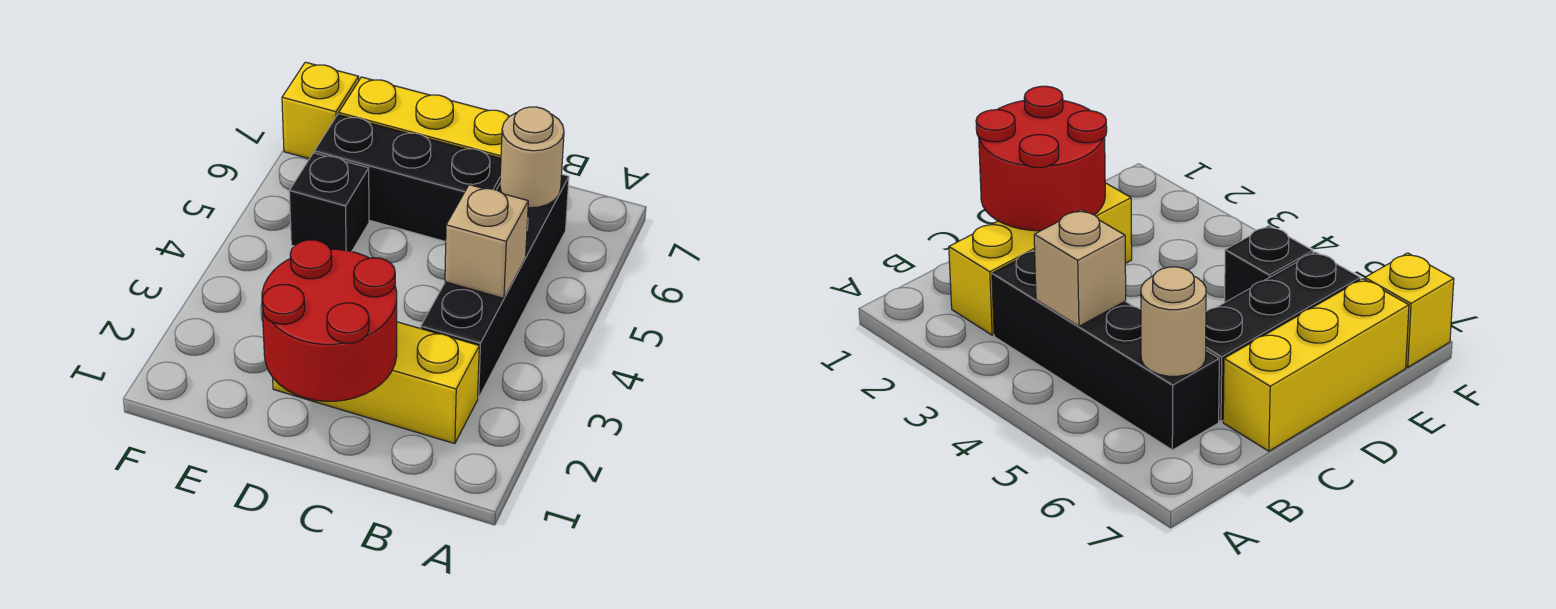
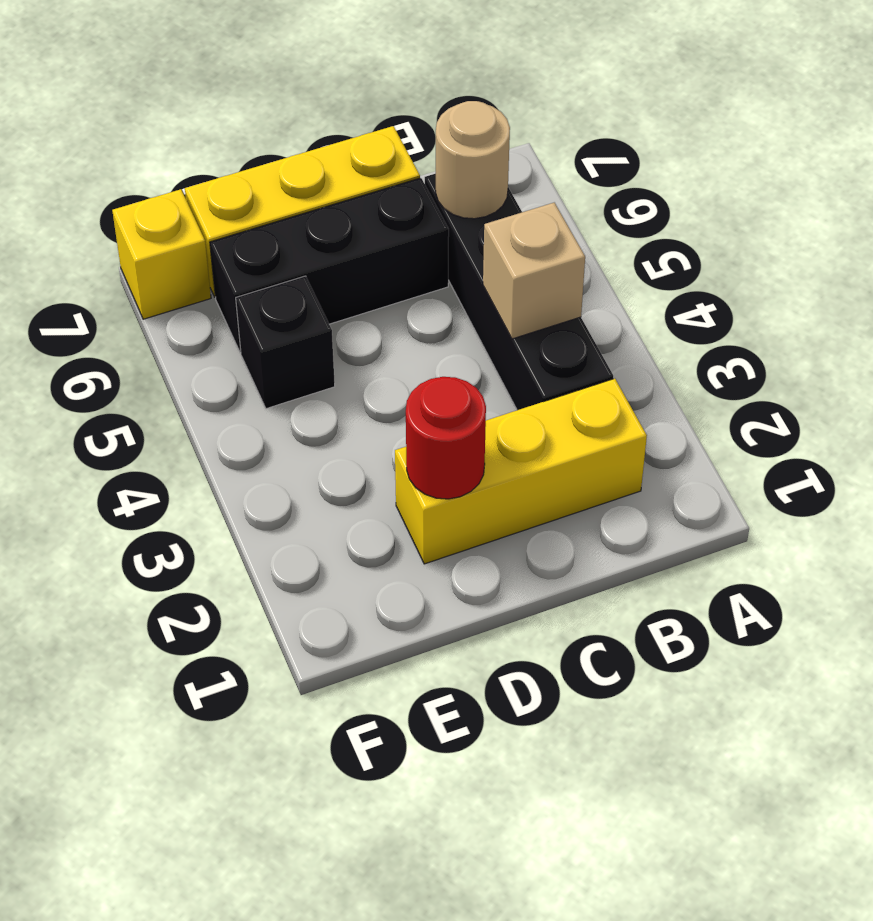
red round brick C1:D2 level 2 -> red round brick D2 level 2

